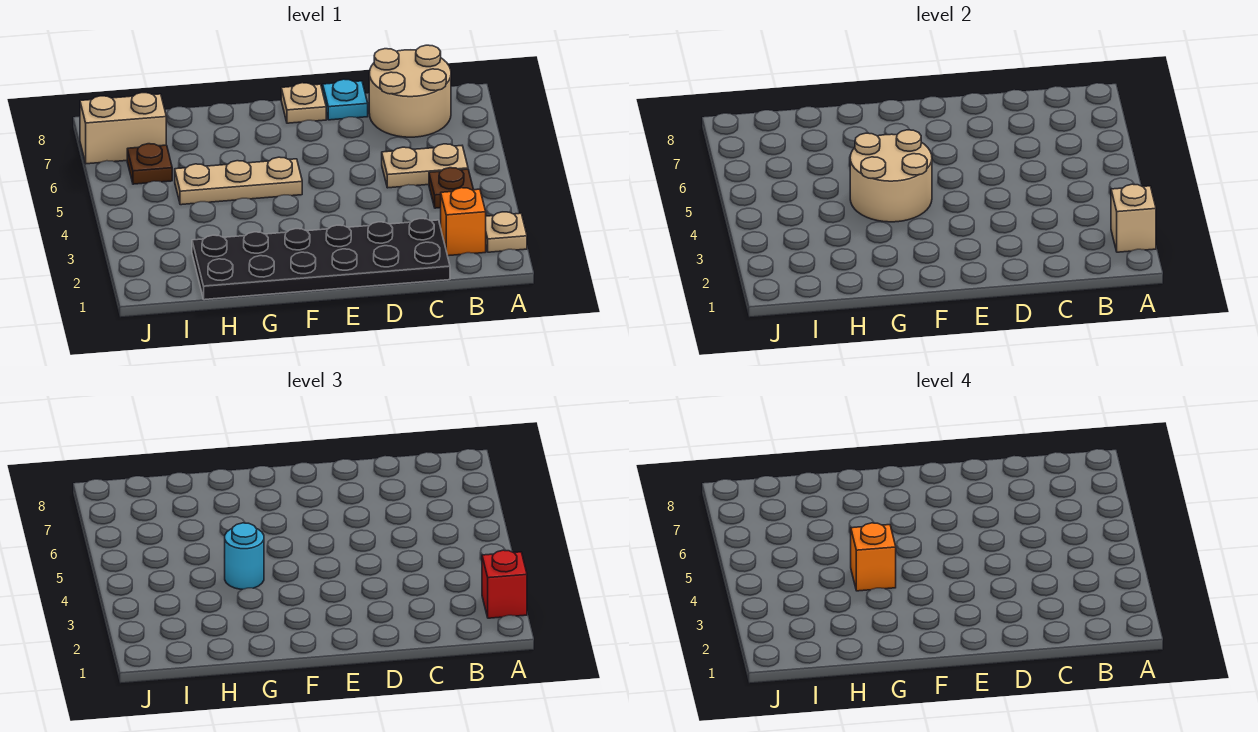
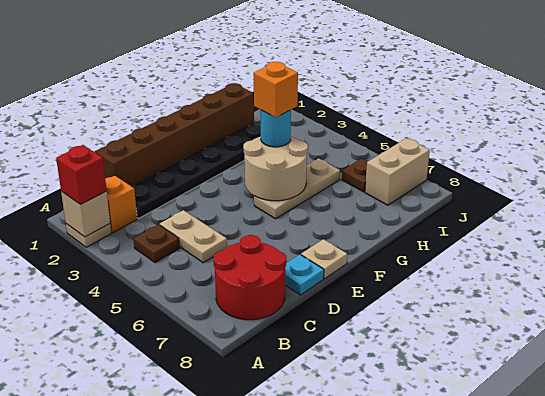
tan plate B5:C5 level 1 -> tan plate C4:C5 level 1
tan round brick B7:C8 level 1 -> red round brick B7:C8 level 1
none -> brown brick C1:H1 level 2

